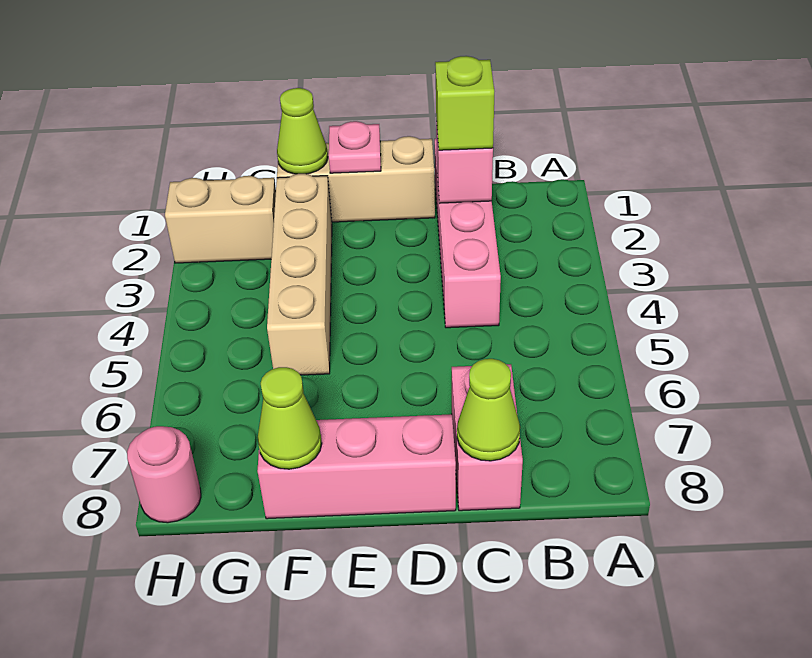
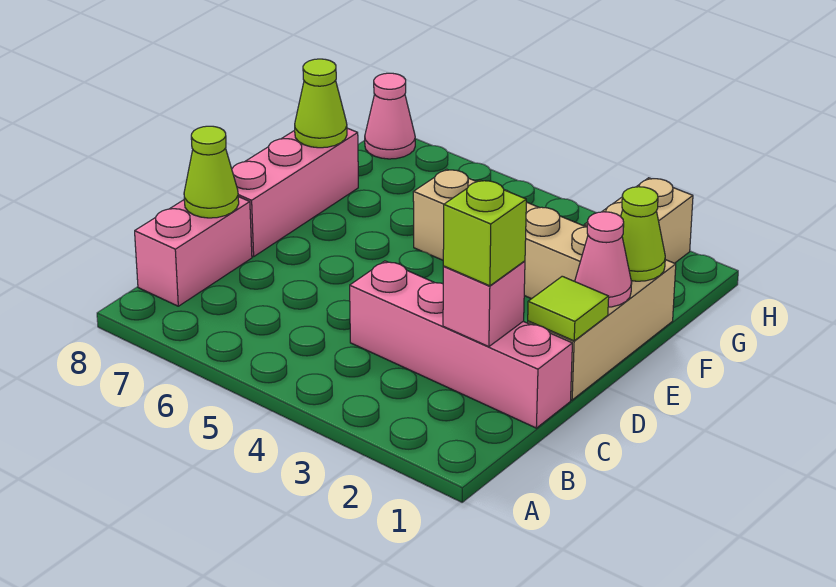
pink brick C7:C8 level 1 -> pink brick B8:C8 level 1
none -> lime tile D1 level 2
pink plate E1 level 2 -> pink cone E1 level 2
pink round brick H8 level 1 -> pink cone H8 level 1

